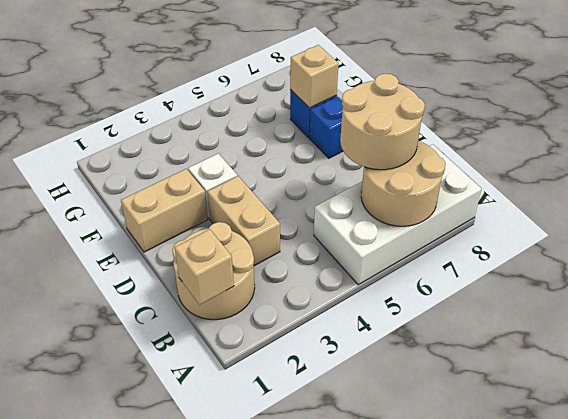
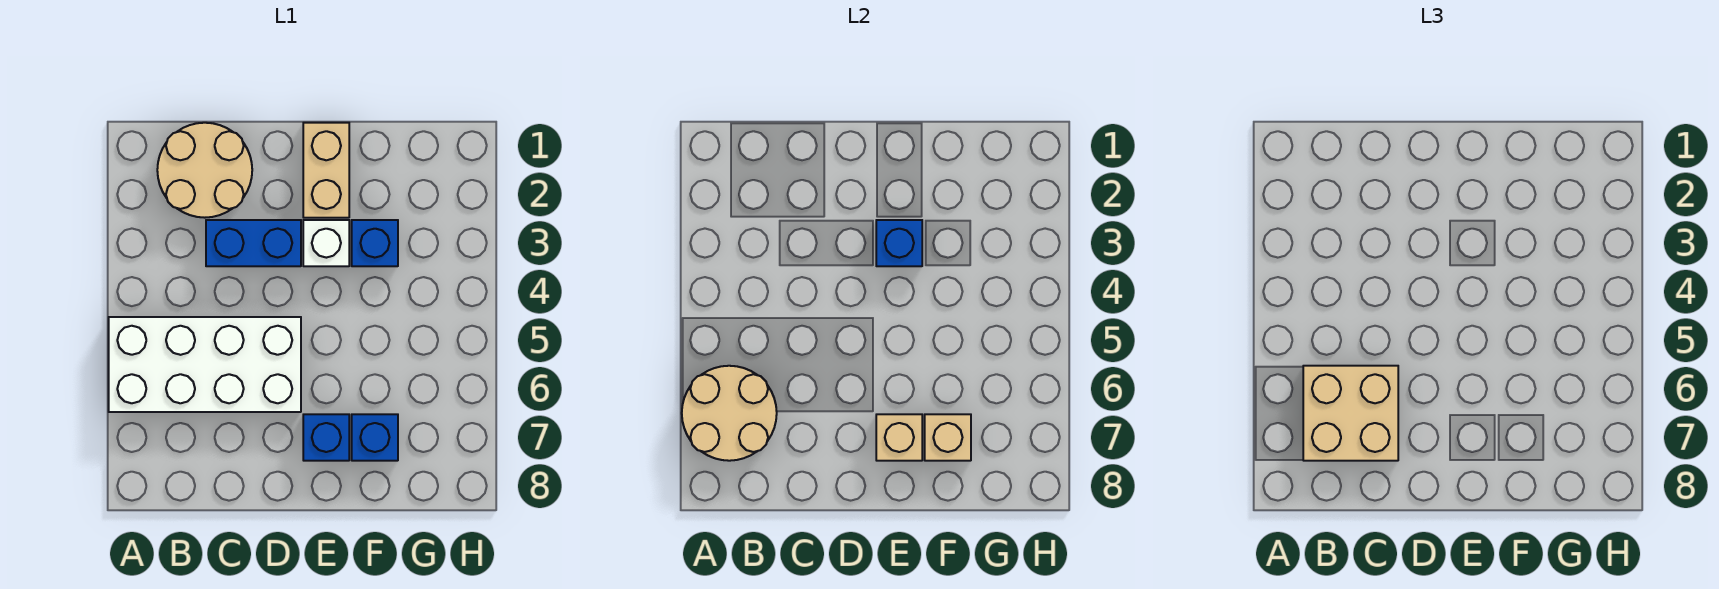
white brick A5:B8 level 1 -> white brick A5:D6 level 1
tan brick B1 level 2 -> tan brick E7 level 2
tan round brick B6:C7 level 3 -> tan brick B6:C7 level 3
tan brick C3:D3 level 1 -> blue brick C3:D3 level 1
none -> blue brick E3 level 2
none -> blue brick F3 level 1

